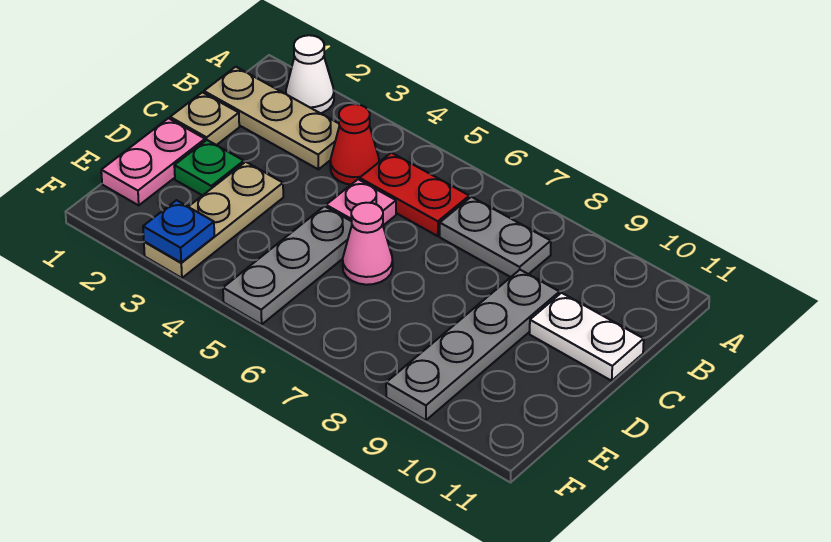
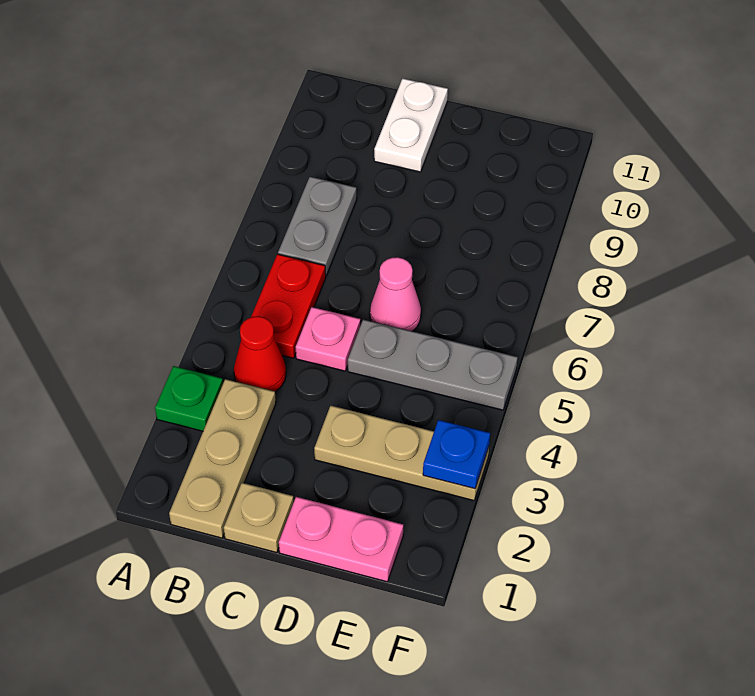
white cone A2 level 1 -> none
grey plate C9:F9 level 1 -> none
green plate D2 level 1 -> green plate A3 level 1

